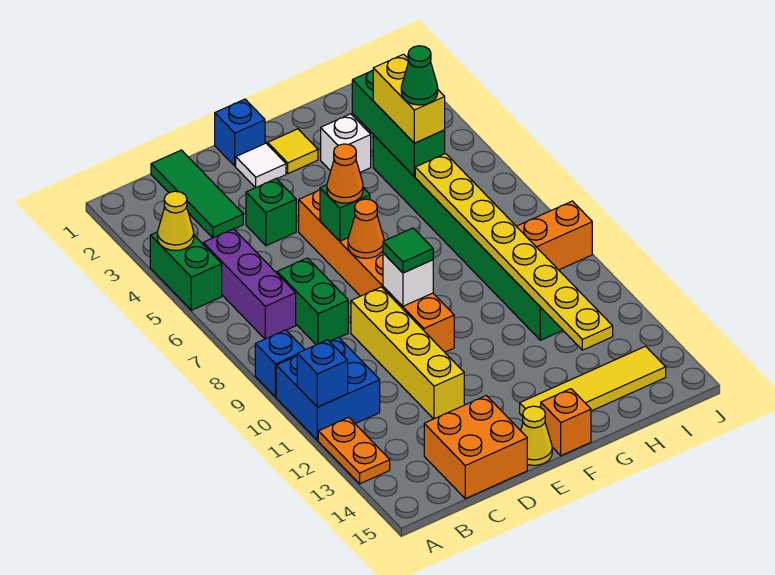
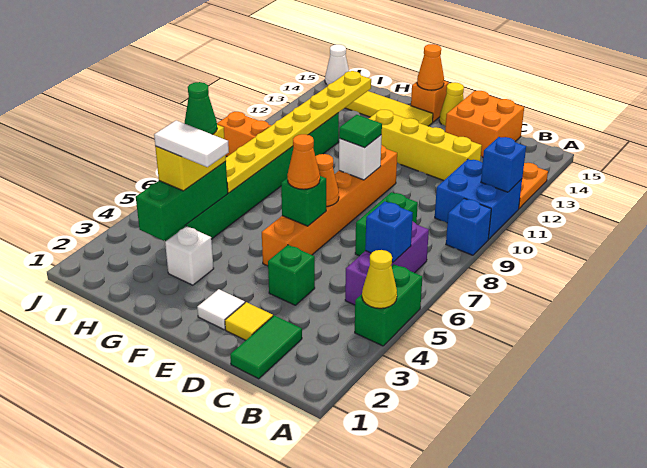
green tile C1:C3 level 1 -> green tile C1:C2 level 1
yellow brick D9:D12 level 1 -> yellow brick C12:F12 level 1
blue brick E1 level 1 -> blue brick B6 level 2
yellow tile F2 level 1 -> yellow tile D2 level 1
none -> orange cone F15 level 2
none -> white tile G4:H4 level 4
none -> white cone J15 level 1

